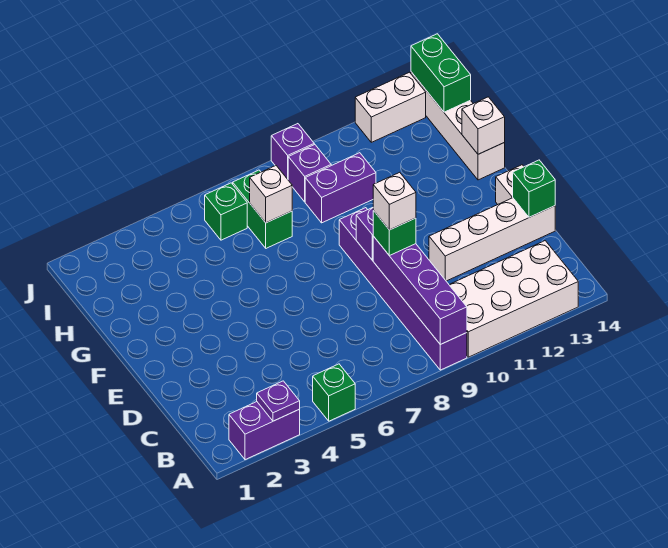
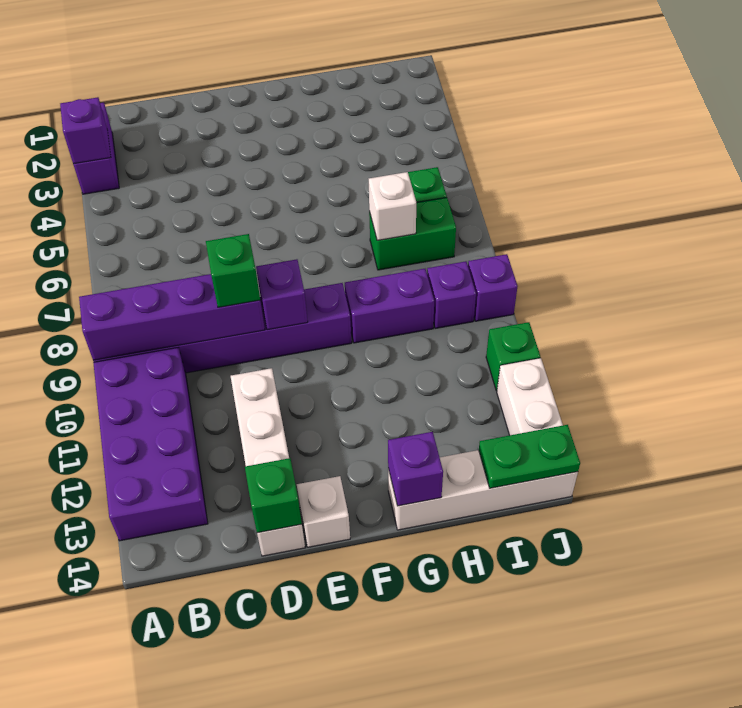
purple plate A3 level 2 -> purple brick A3 level 2
green brick A5 level 1 -> green brick J11 level 1
white brick A10:B13 level 1 -> purple brick A10:B13 level 1
white brick D9 level 4 -> none
white brick G14 level 2 -> purple brick G14 level 2
purple brick H9:H10 level 1 -> purple brick G9:H9 level 1
green brick I14:J14 level 2 -> green plate I14:J14 level 2

